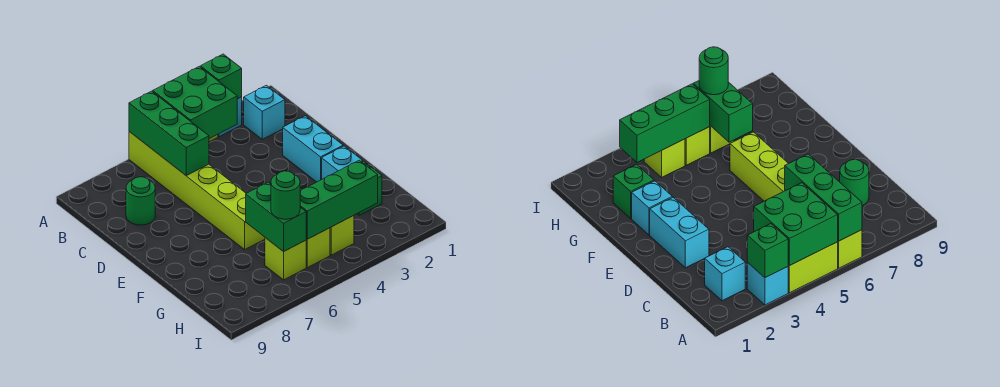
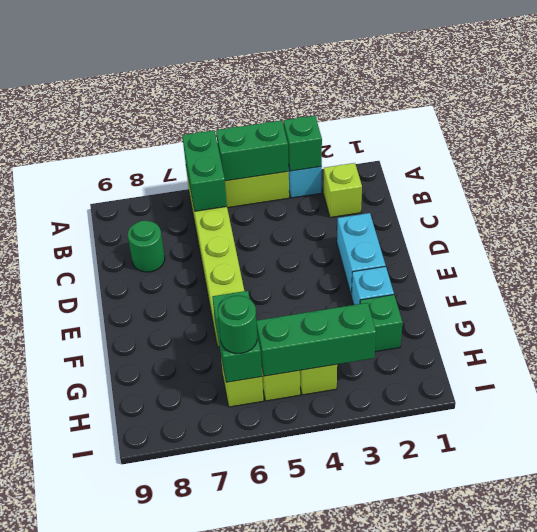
green brick A4:B5 level 2 -> green brick A4:A5 level 2
green brick A6:C6 level 2 -> green brick A6:B6 level 2
cyan brick B2 level 1 -> lime brick B2 level 1

